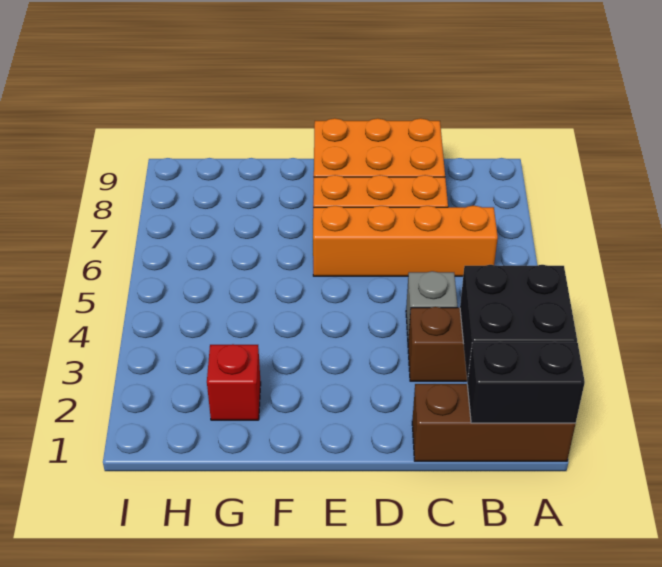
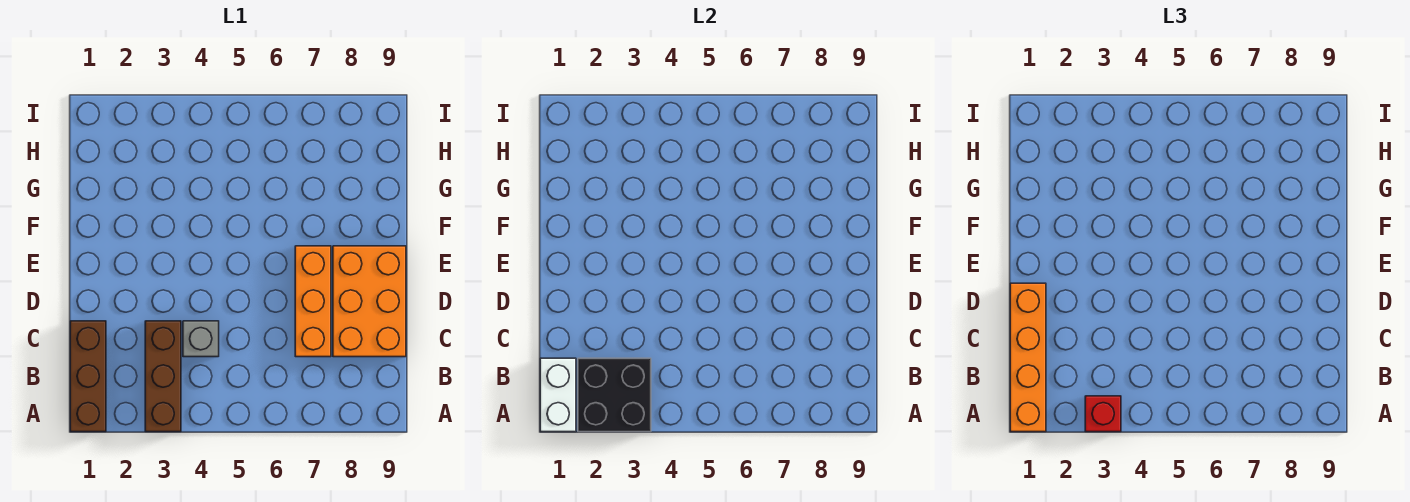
black brick A1:B1 level 2 -> white brick A1:B1 level 2
orange brick B6:E6 level 1 -> orange brick A1:D1 level 3
red brick G2 level 1 -> red brick A3 level 3

